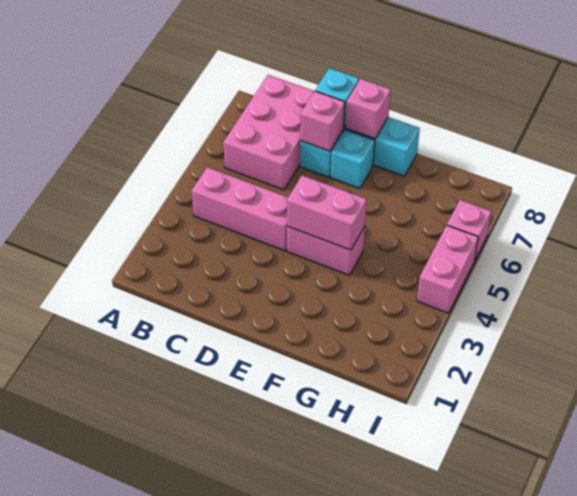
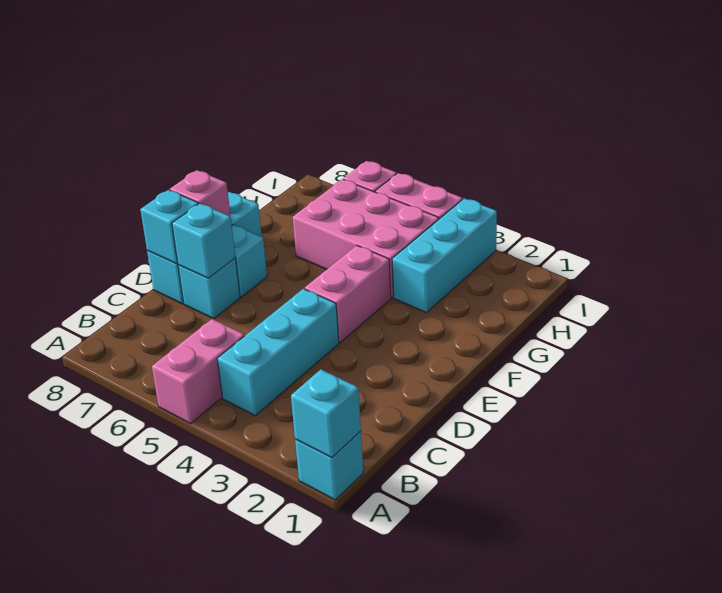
none -> cyan brick A1 level 1
none -> cyan brick A1 level 2
pink brick B4:D4 level 1 -> cyan brick B4:D4 level 1
pink brick B6:C8 level 1 -> pink brick G4:H6 level 1
pink brick D7 level 2 -> cyan brick D7 level 2
pink brick E4:F4 level 2 -> pink brick A5:B5 level 1
none -> cyan brick G3:I3 level 1

